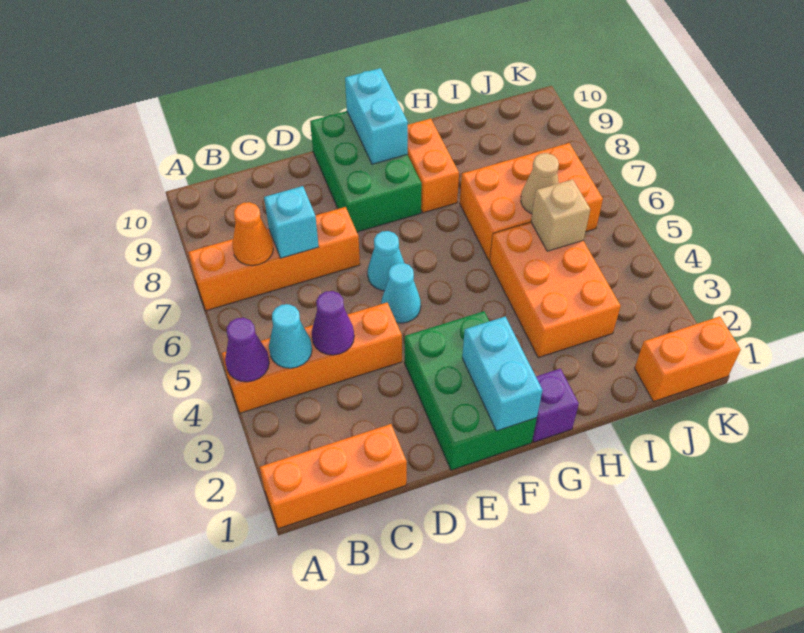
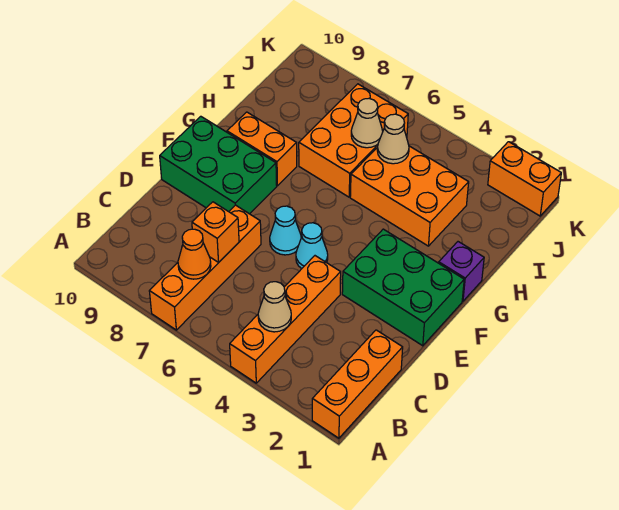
purple cone A4 level 2 -> none
cyan cone B4 level 2 -> tan cone B4 level 2
purple cone C4 level 2 -> none
cyan brick C7 level 2 -> orange brick C7 level 2
cyan brick F1:F2 level 2 -> none
cyan brick F9:F10 level 2 -> none
tan brick I5 level 2 -> tan cone I5 level 2
orange brick J1:K1 level 1 -> orange brick K1:K2 level 1

